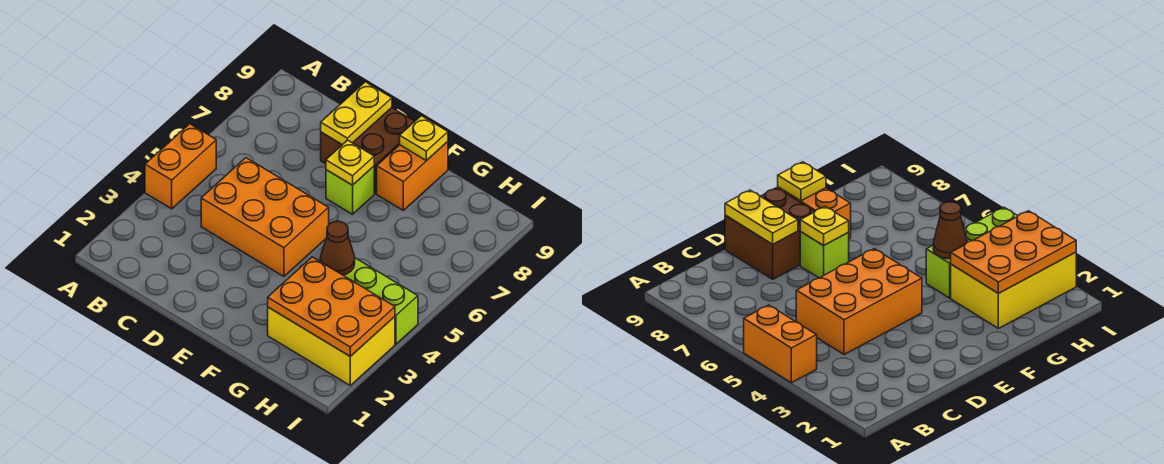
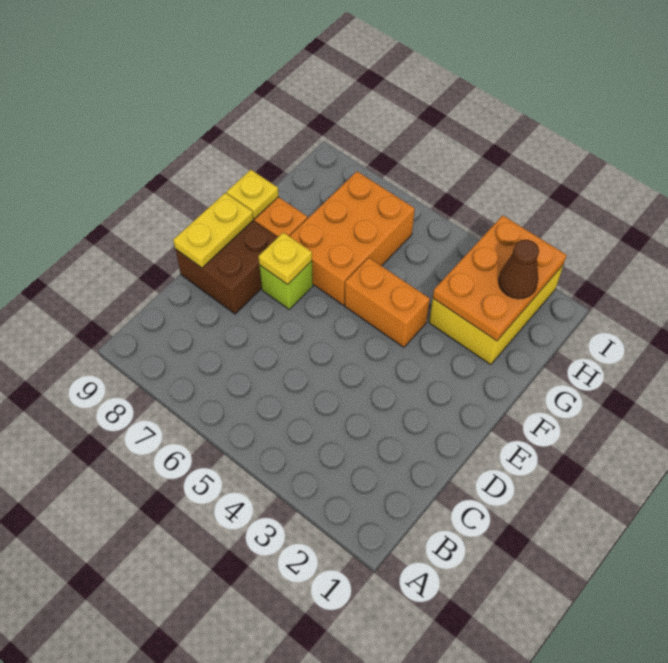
orange brick A4:A5 level 1 -> orange brick F4:F5 level 1
orange brick C4:E5 level 1 -> orange brick F6:H7 level 1
yellow plate D8:D9 level 2 -> yellow plate D9:E9 level 2
lime brick G4:I4 level 1 -> none
brown cone G4 level 2 -> brown cone H2 level 3

